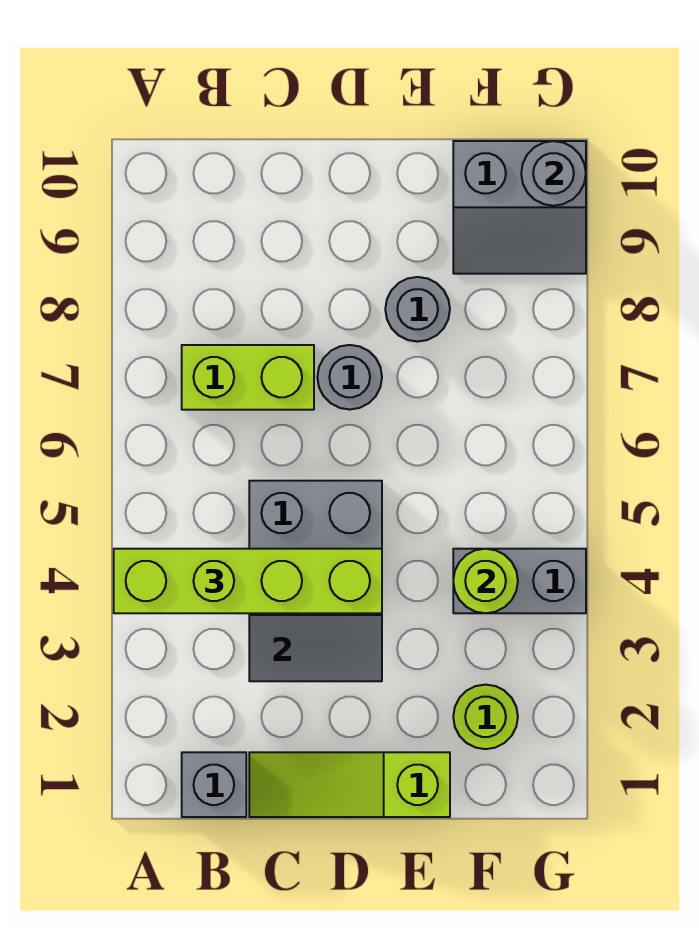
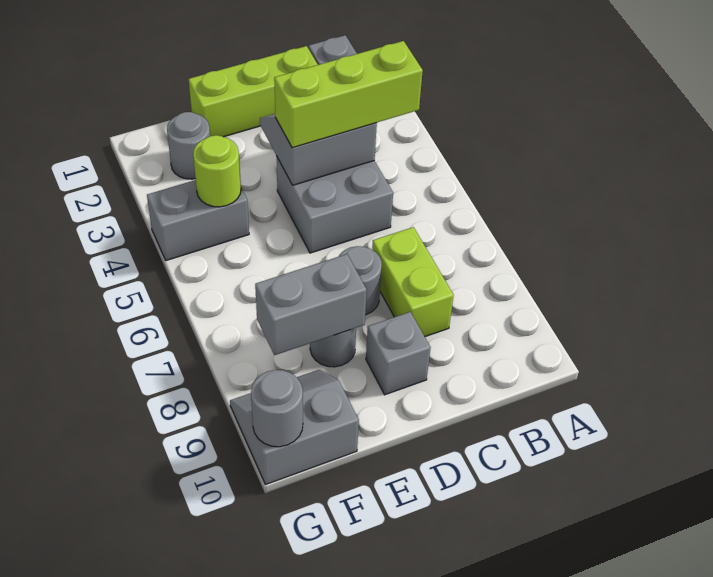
lime brick A4:D4 level 3 -> lime brick B4:D4 level 3
lime brick B7:C7 level 1 -> lime brick C7:C8 level 1
lime slope C1:E1 level 1 top E -> lime brick C1:E1 level 1
none -> grey brick D9 level 1
none -> grey brick E8:F8 level 2
lime round brick F2 level 1 -> grey round brick F2 level 1

